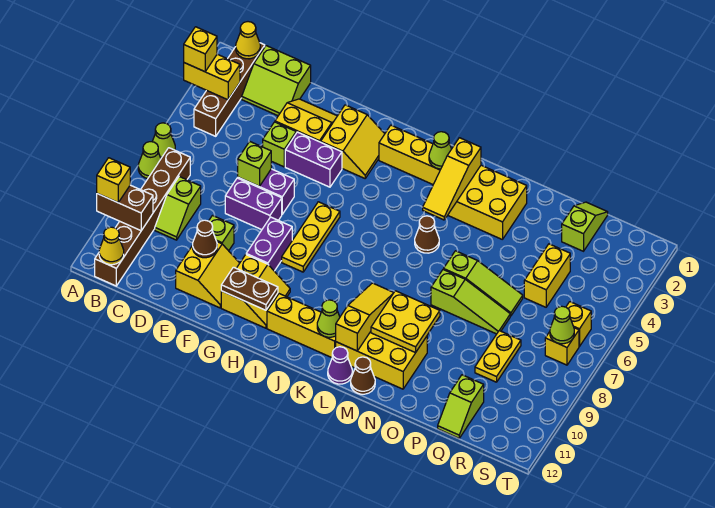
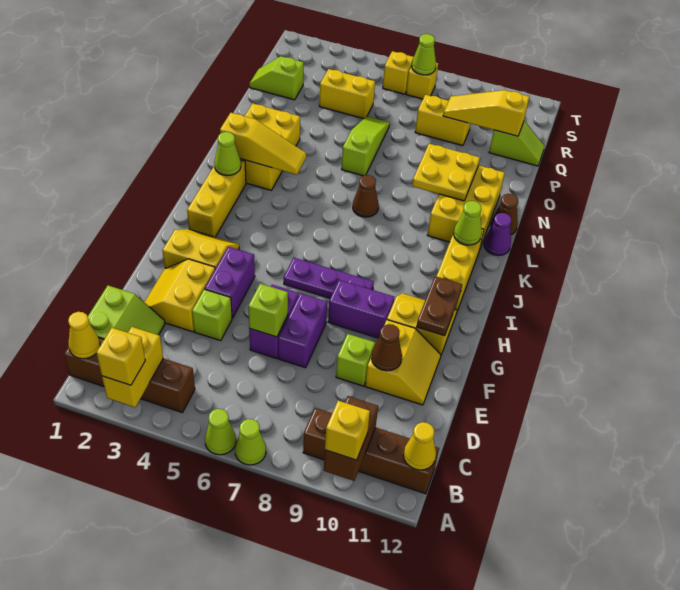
brown brick B7:B12 level 1 -> brown brick B9:B12 level 1
lime slope C8:C9 level 1 top 8 -> none
yellow slope E10:F11 level 1 top E -> yellow slope E10:F11 level 1 top 10
yellow plate H6:H8 level 1 -> purple plate H6:H8 level 1
brown cone L5 level 1 -> brown cone L7 level 1
yellow slope L9:L11 level 2 top 11 -> yellow slope Q9:Q11 level 2 top 11
lime slope N7:P7 level 1 top N -> none
yellow plate Q8:Q9 level 1 -> yellow brick Q8:Q9 level 1

